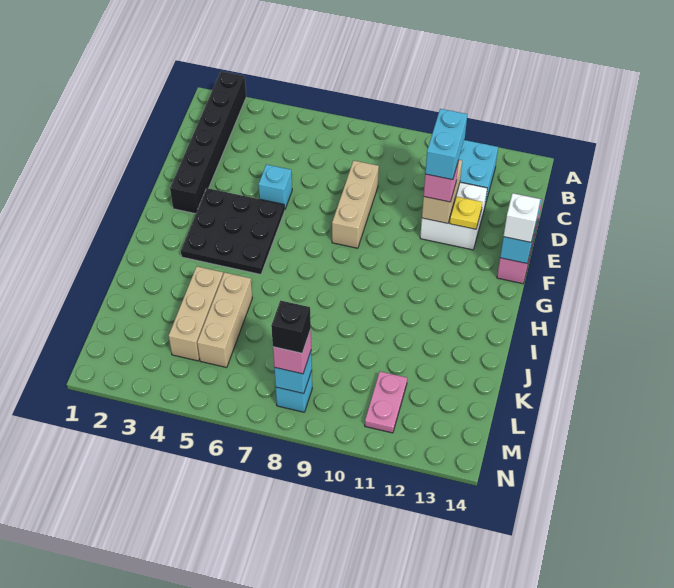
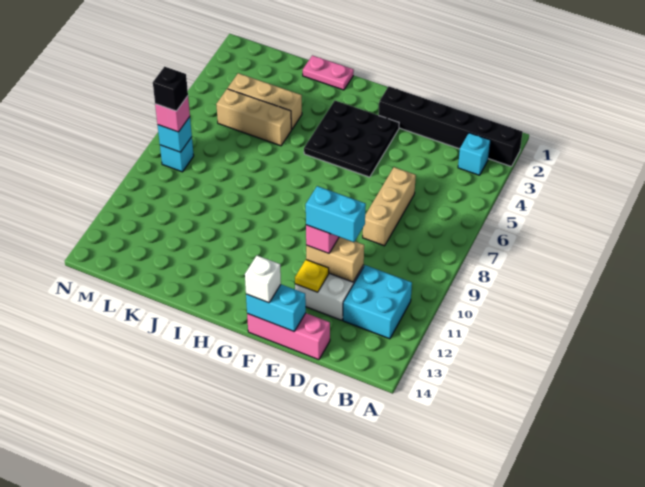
tan brick D8:F8 level 1 -> tan brick D6:D8 level 1
cyan brick E5 level 1 -> cyan brick B3 level 1
pink plate L11:M11 level 1 -> pink plate I1:J1 level 1

